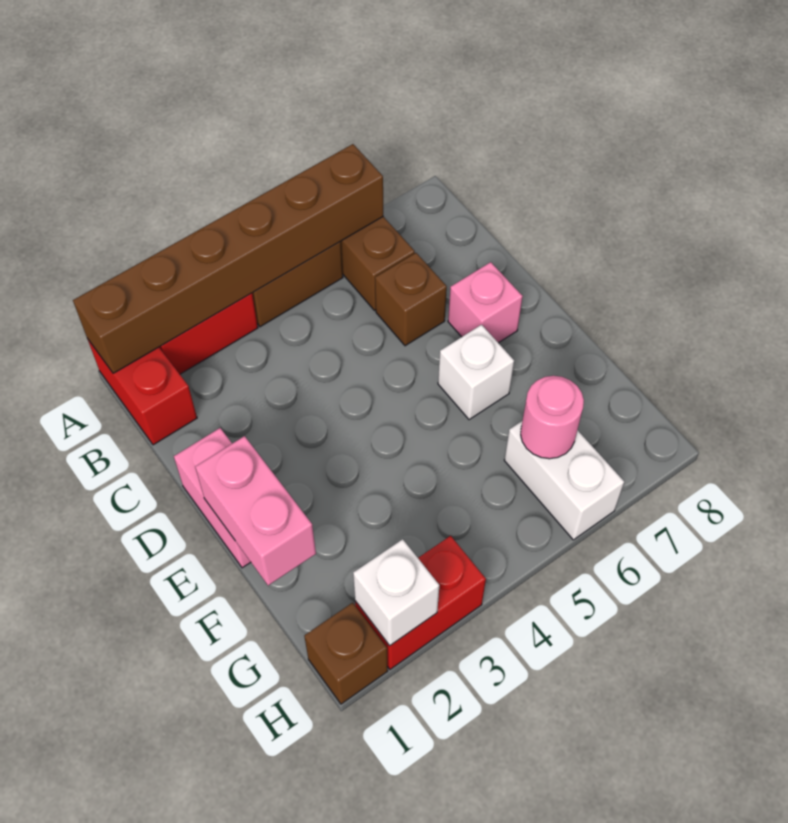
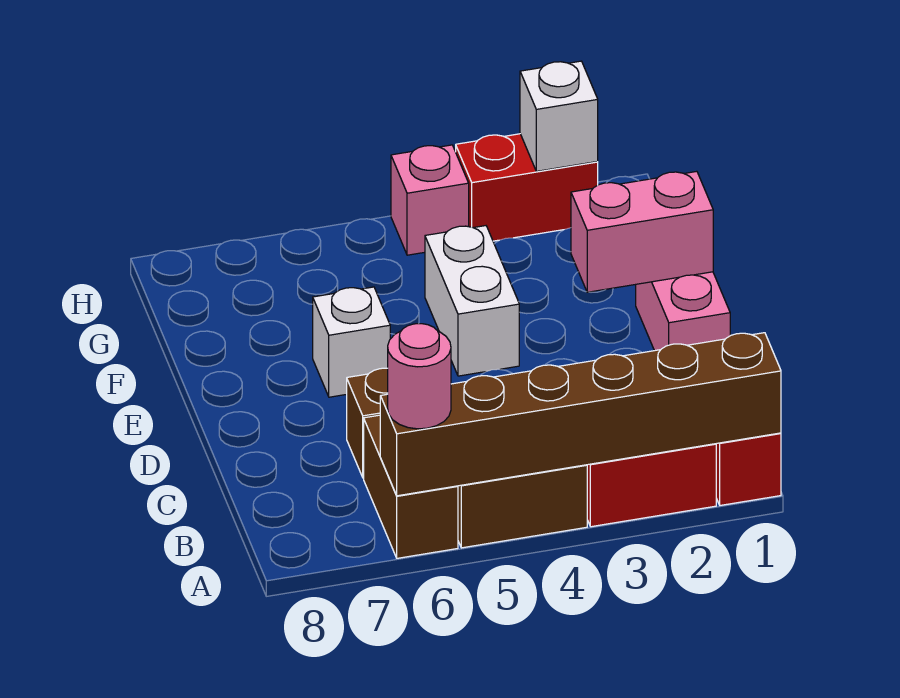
pink brick D7 level 1 -> pink brick H4 level 1
pink brick E1:F1 level 2 -> pink brick E1:E2 level 2
white brick G6:H6 level 1 -> white brick E4:F4 level 1
pink round brick G6 level 2 -> pink round brick A6 level 3
brown brick H1 level 1 -> none

